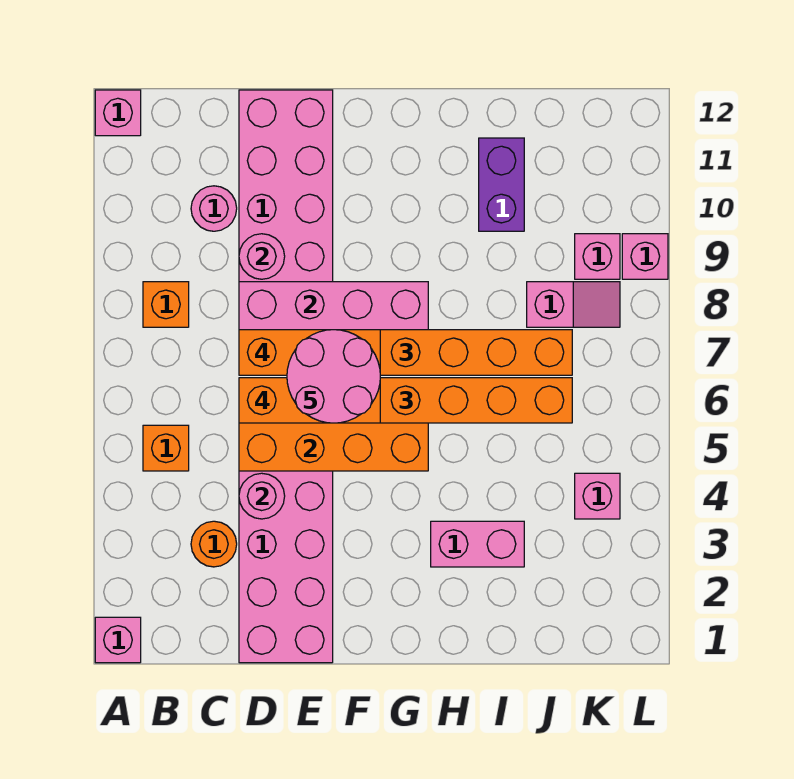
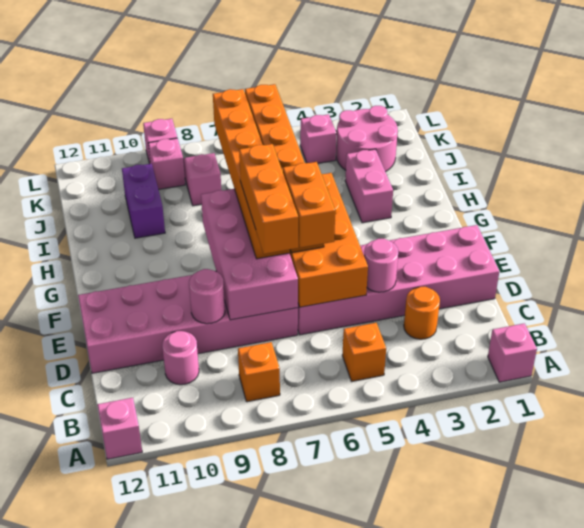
orange brick D6:F6 level 4 -> orange brick D6:E6 level 4
pink round brick E6:F7 level 5 -> pink round brick J2:K3 level 1
purple brick I10:I11 level 1 -> purple brick I10:J10 level 1

